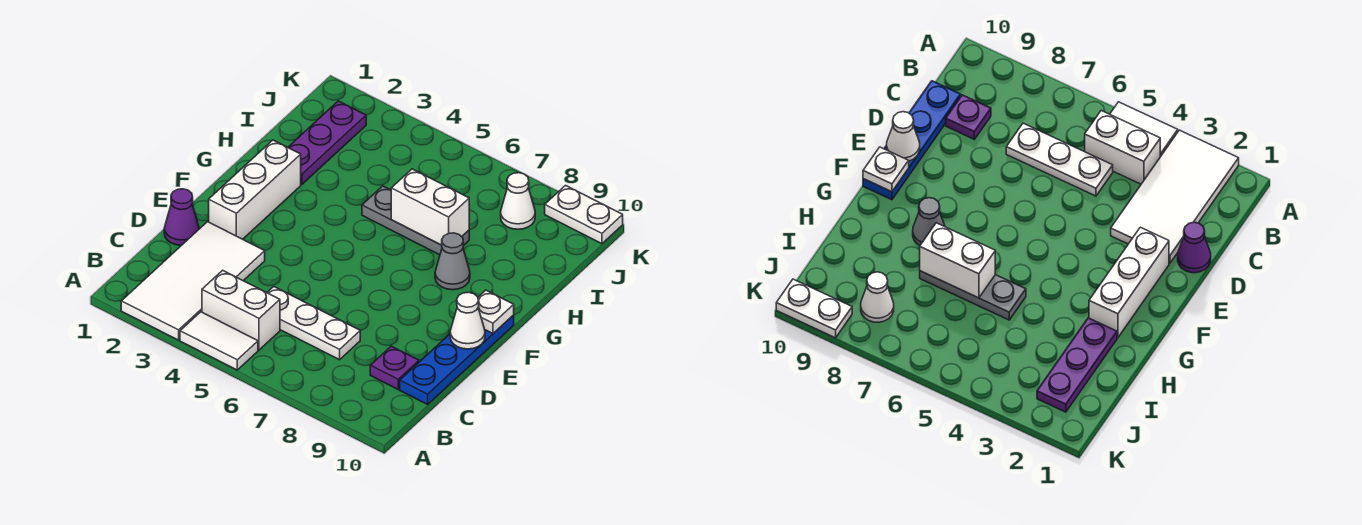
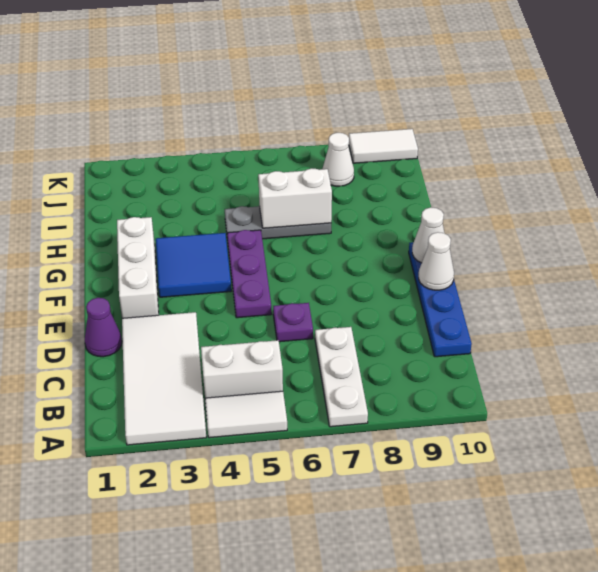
white plate C5:C7 level 1 -> white plate A7:C7 level 1
purple plate C9 level 1 -> purple plate D6 level 1
none -> blue tile F3:G4 level 1
white plate F10 level 2 -> white cone F10 level 2
grey cone G8 level 1 -> none
purple plate H2:J2 level 1 -> purple plate E5:G5 level 1
white plate K9:K10 level 1 -> white tile K9:K10 level 1

